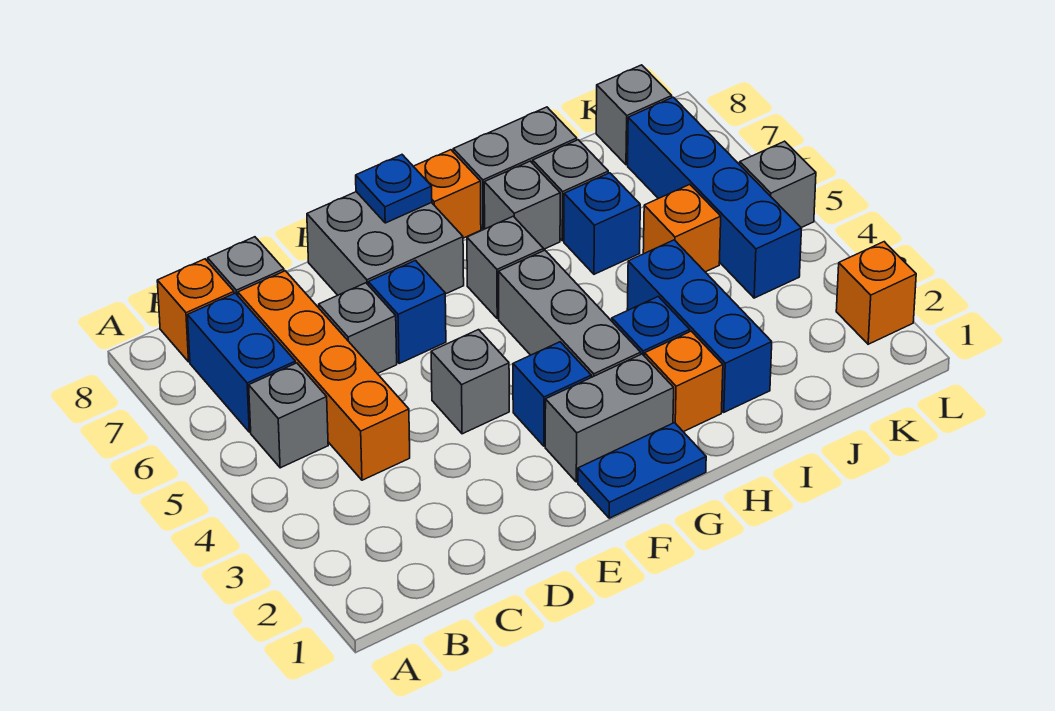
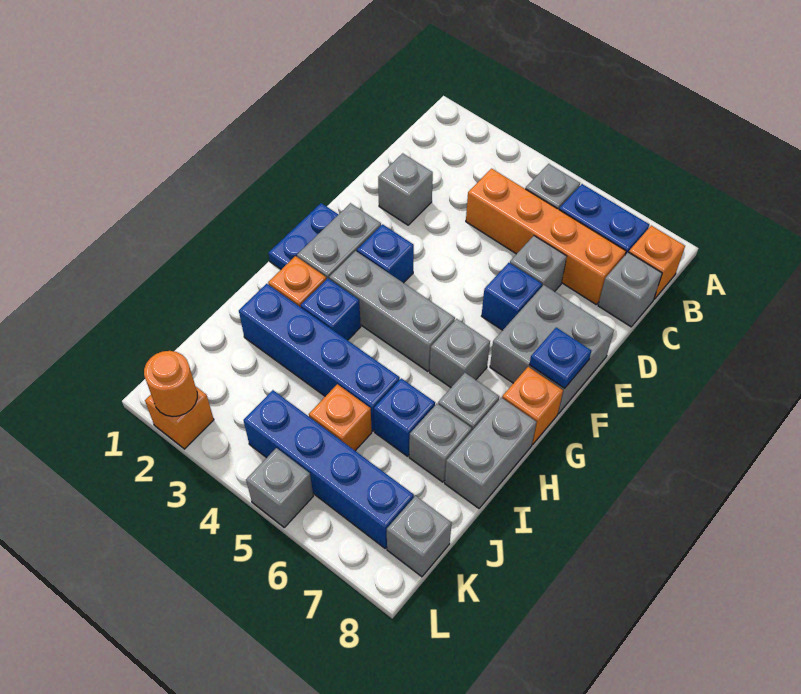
grey brick E4 level 1 -> grey brick D2 level 1
blue brick I2:I4 level 1 -> blue brick I2:I5 level 1
none -> orange round brick L2 level 2

